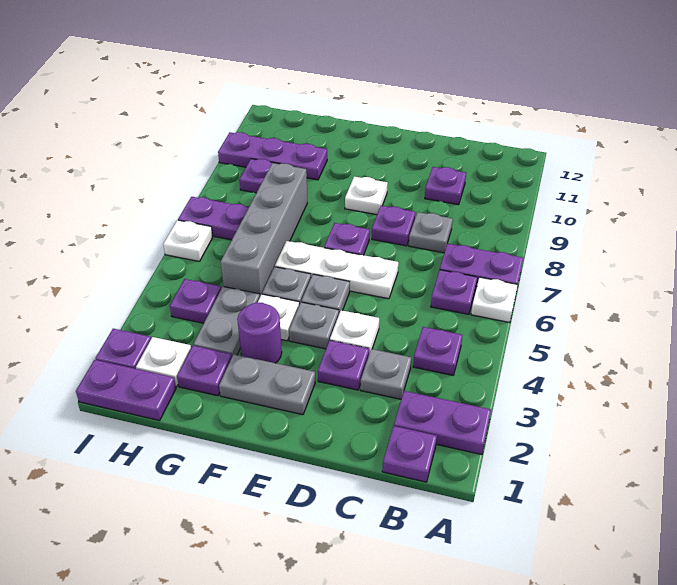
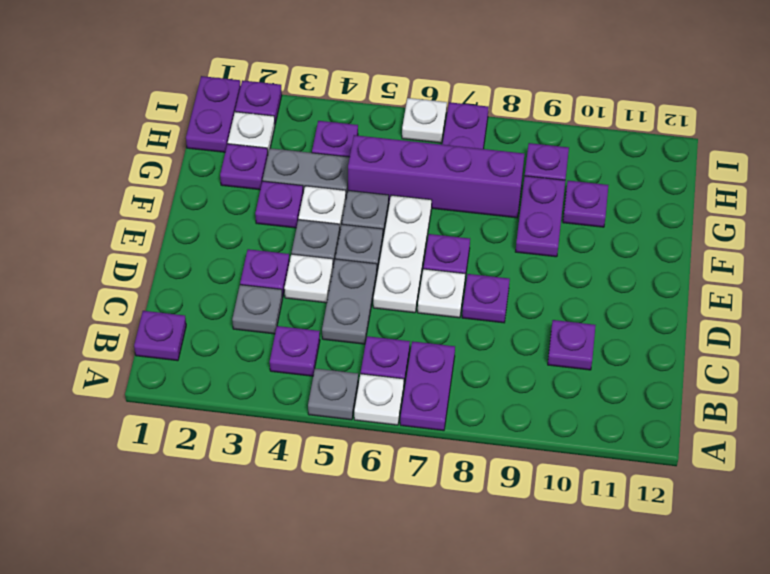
purple plate A2:B2 level 1 -> purple plate F9:G9 level 1
grey plate C8 level 1 -> grey plate A5 level 1
grey plate E2:F2 level 1 -> grey plate C5:D5 level 1
white plate E9 level 1 -> white plate D7 level 1
purple round brick F3 level 1 -> purple plate F3 level 1
grey brick G5:G8 level 1 -> purple brick G5:G8 level 1
purple plate G10:I10 level 1 -> purple plate G10 level 1

